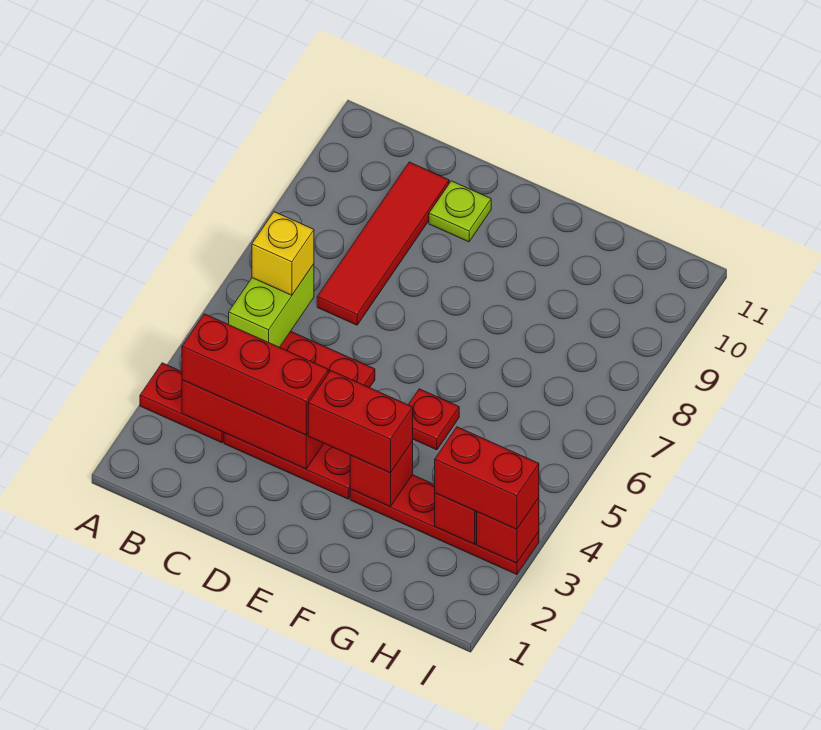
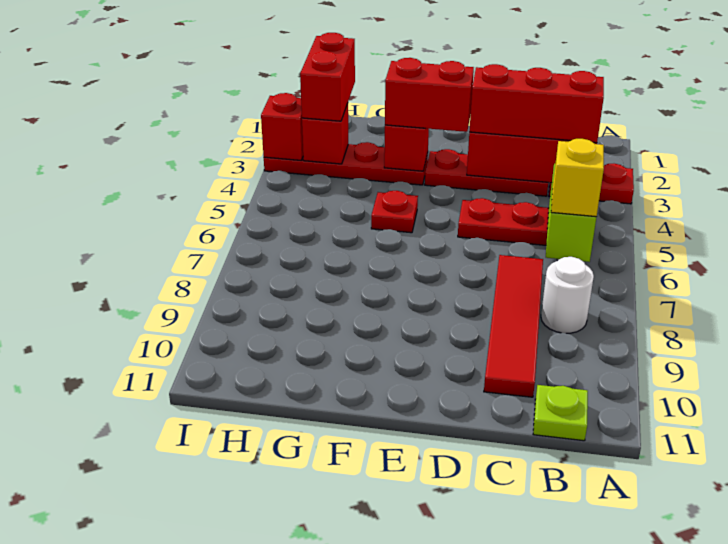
none -> white round brick B8 level 1
lime plate D10 level 1 -> lime plate B11 level 1
red brick H3:I3 level 3 -> red brick H2:H3 level 3

